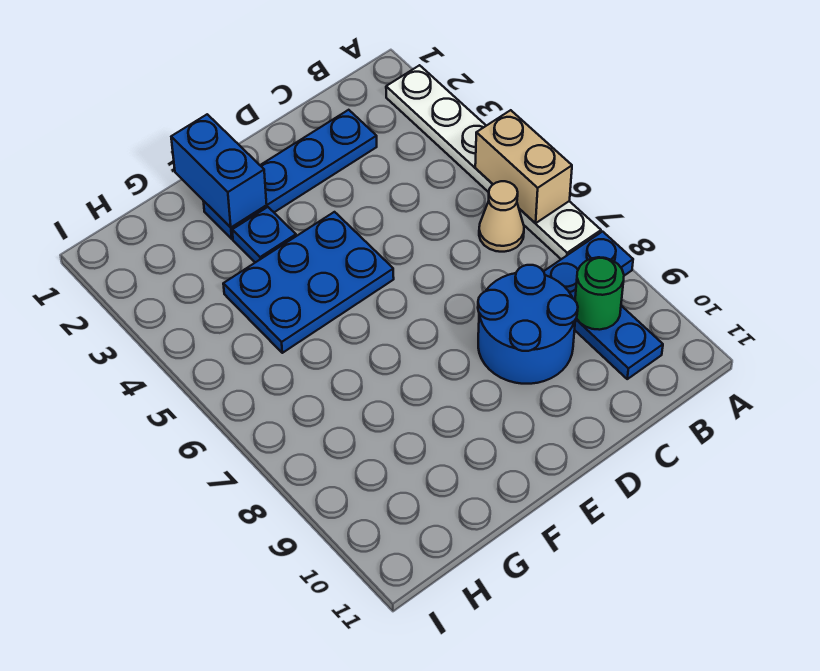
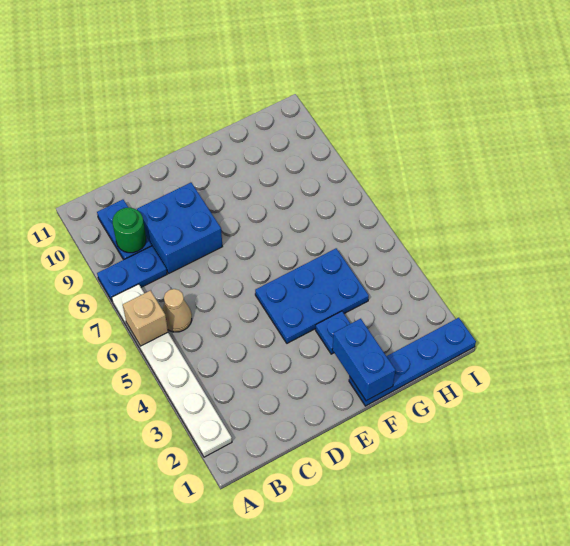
tan brick A5:A6 level 2 -> tan brick A6 level 2
blue plate C2:F2 level 1 -> blue plate F1:I1 level 1
blue round brick C8:D9 level 1 -> blue brick C8:D9 level 1

